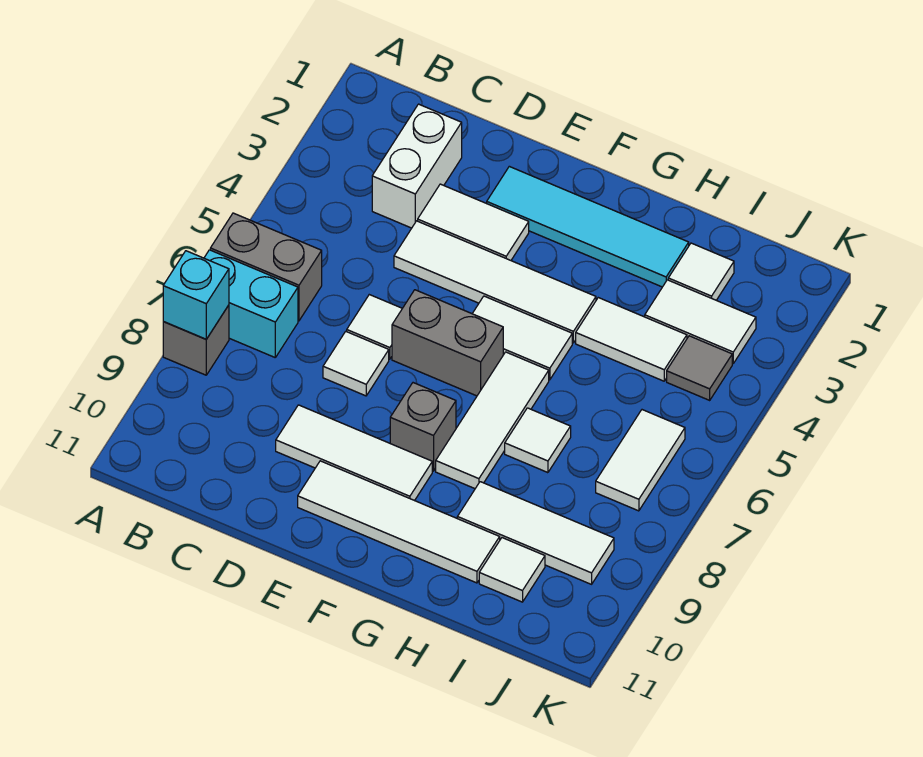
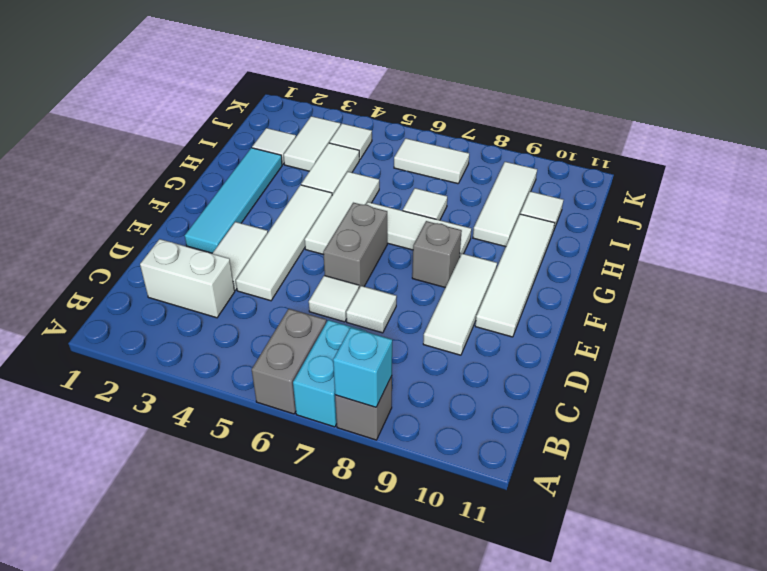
white tile F5:G5 level 1 -> white tile F5:H5 level 1
grey tile J4 level 1 -> white tile J4 level 1

